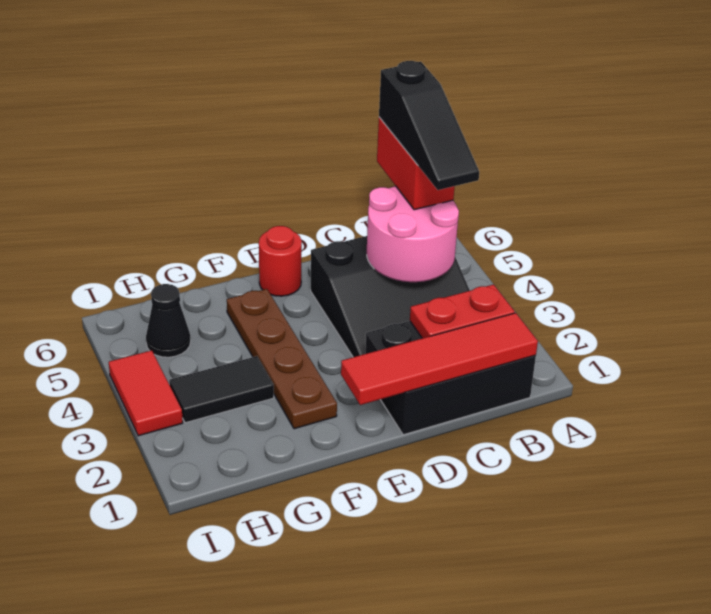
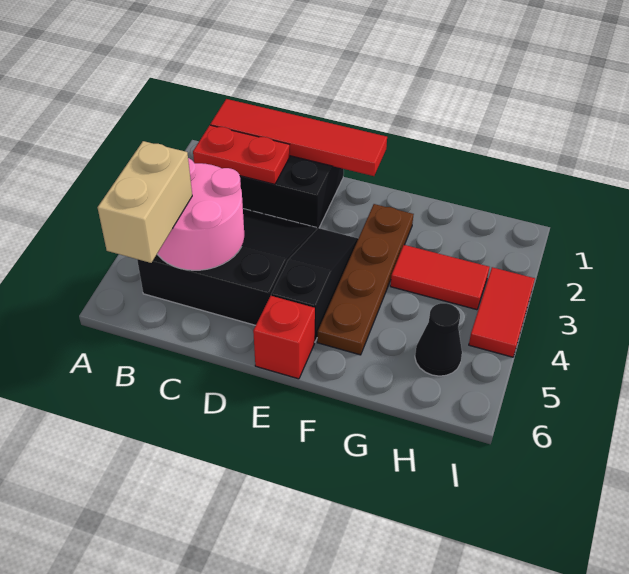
black slope B4:B6 level 4 top 6 -> black slope E3:E5 level 1 top 5
red brick B5:B6 level 3 -> tan brick B5:B6 level 3
red round brick E6 level 1 -> red brick E6 level 1
black tile G3:H3 level 1 -> red tile G3:H3 level 1

